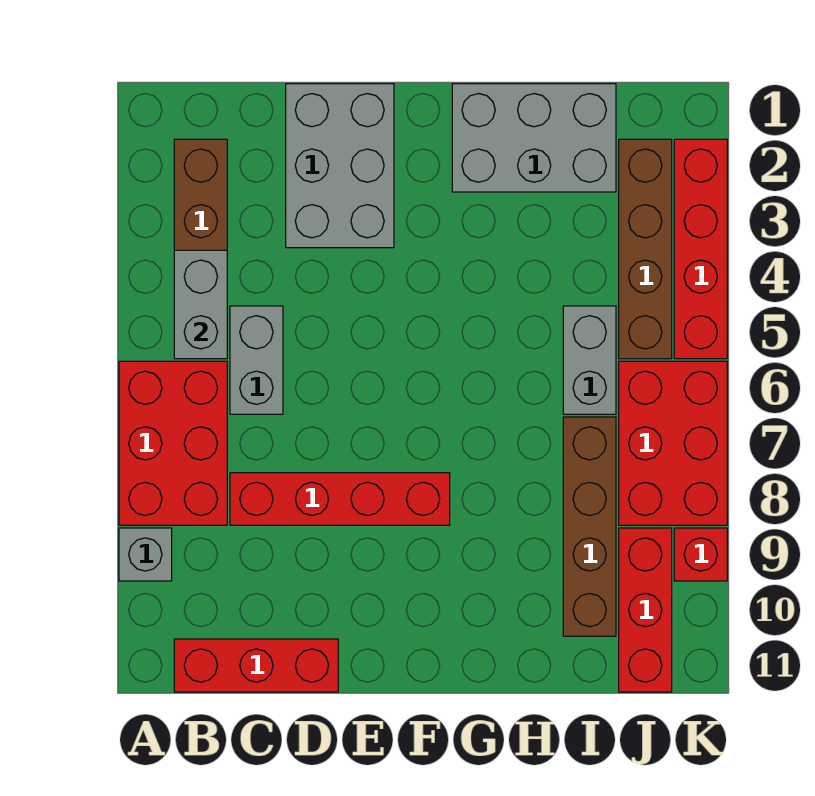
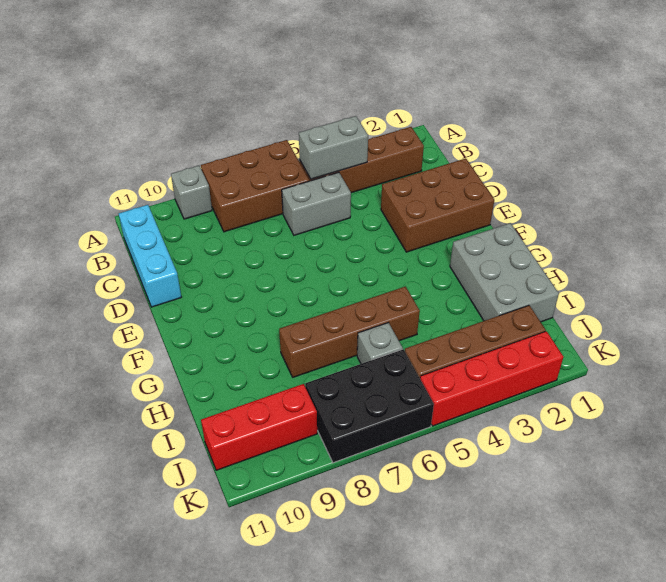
red brick A6:B8 level 1 -> brown brick A6:B8 level 1
red brick B11:D11 level 1 -> cyan brick B11:D11 level 1
red brick C8:F8 level 1 -> none
grey brick D1:E3 level 1 -> brown brick D1:E3 level 1
grey brick I5:I6 level 1 -> grey brick I6 level 1
brown brick I7:I10 level 1 -> brown brick H5:H8 level 1
red brick J6:K8 level 1 -> black brick J6:K8 level 1
red brick K9 level 1 -> none

